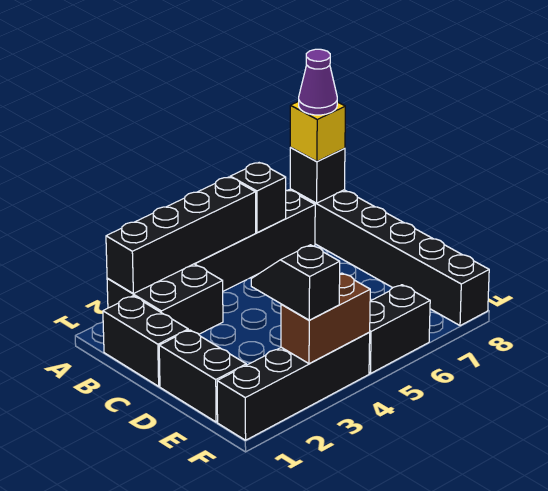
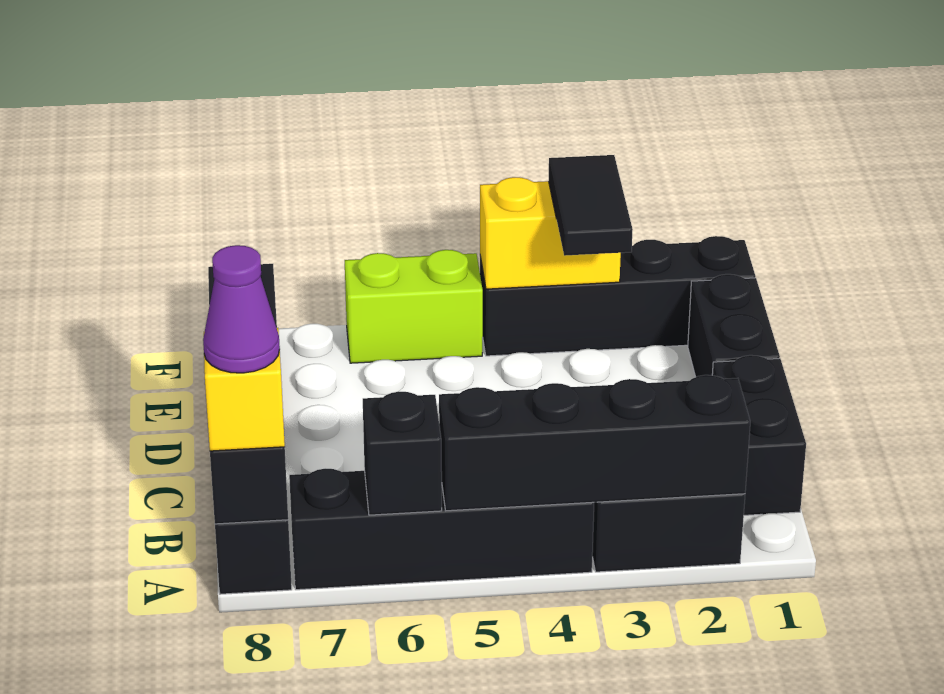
black slope E3:F3 level 3 top F -> black tile E3:F3 level 3
brown brick F3:F4 level 2 -> yellow brick F3:F4 level 2
black brick F5:F6 level 1 -> lime brick F5:F6 level 1

